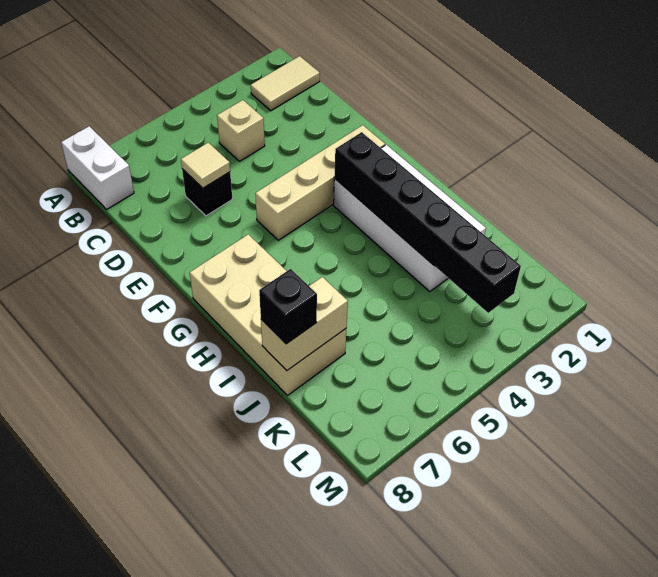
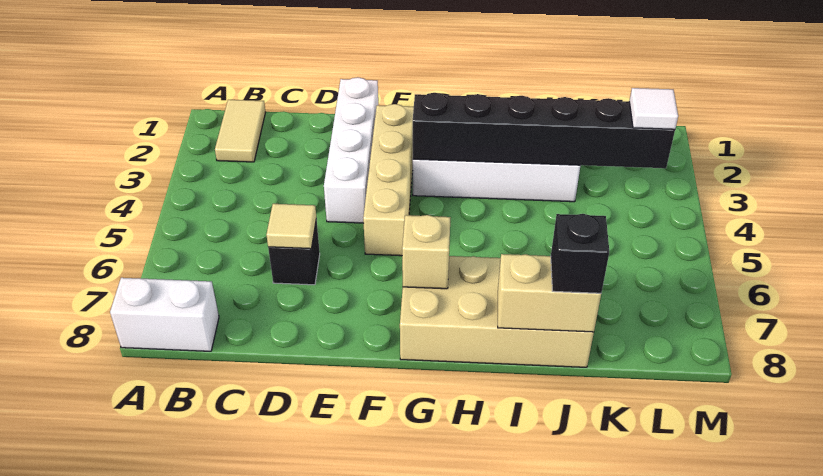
tan brick C4 level 1 -> tan brick G7 level 2
none -> white brick E1:E4 level 1
tan brick J7:J8 level 2 -> tan brick I8:J8 level 2
none -> white tile L3 level 3

